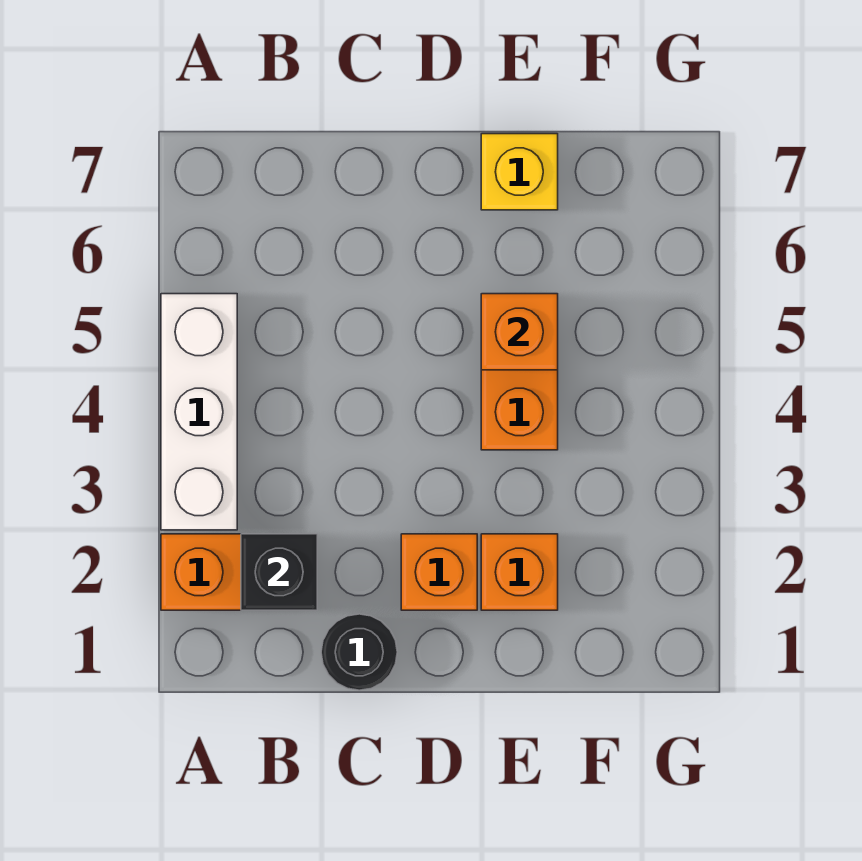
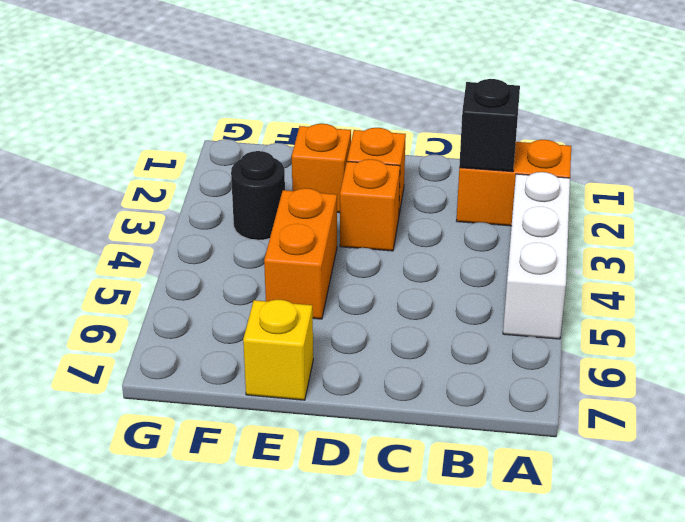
black round brick C1 level 1 -> black round brick F3 level 1
orange brick E5 level 2 -> orange brick D3 level 1

